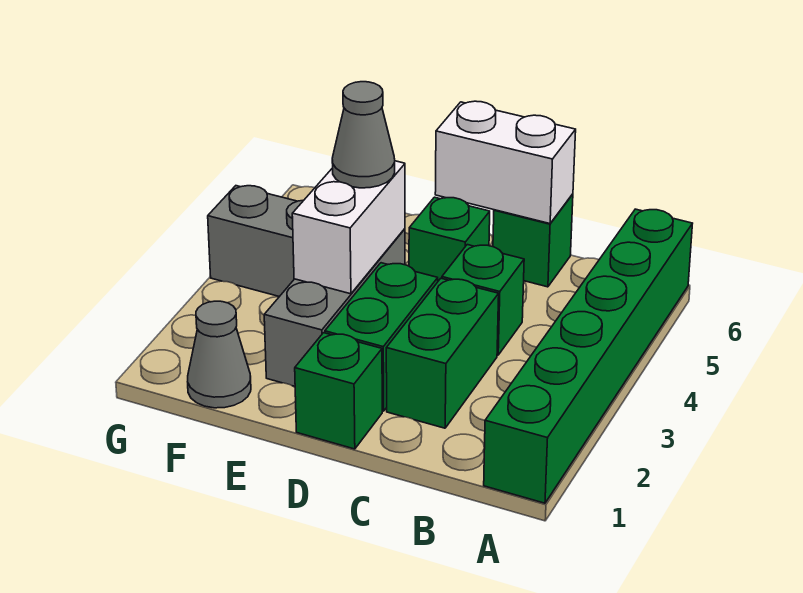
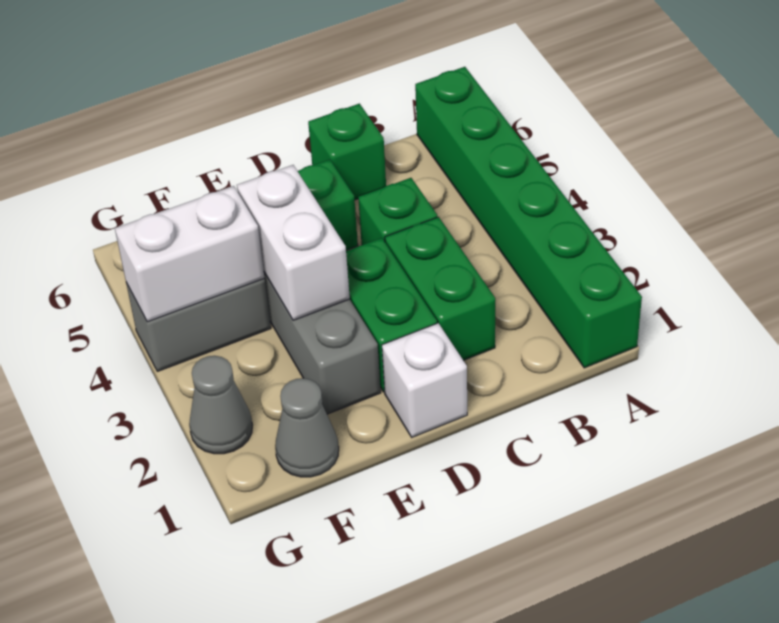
white brick C6:D6 level 2 -> white brick F4:G4 level 2
green brick D1 level 1 -> white brick D1 level 1
grey cone E4 level 3 -> grey cone G2 level 1

